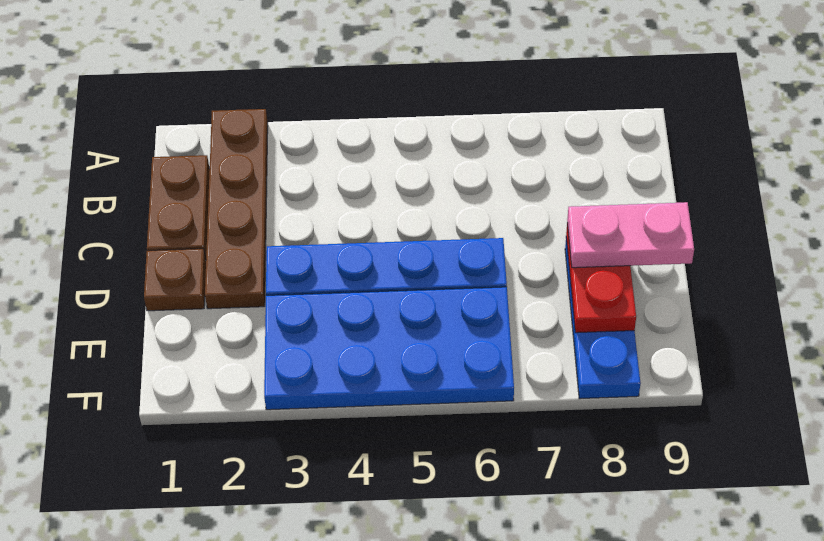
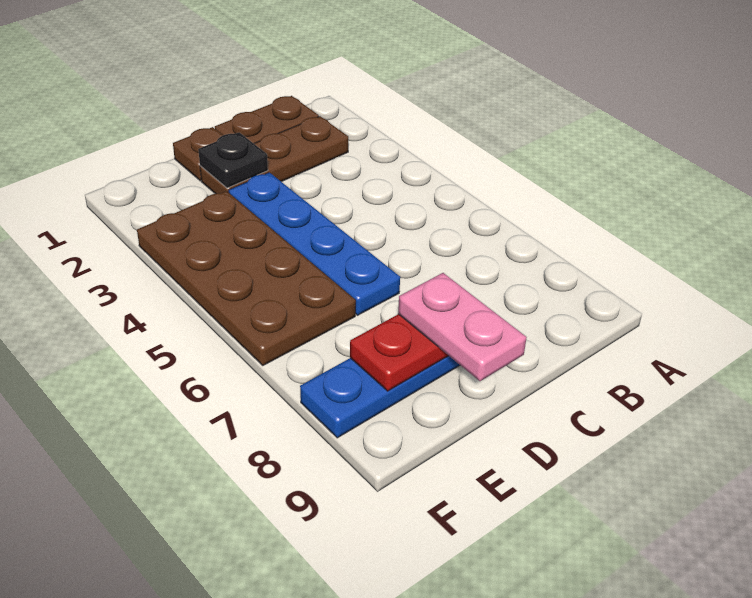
brown plate A2:D2 level 1 -> brown plate B2:D2 level 1
none -> black plate D2 level 2
blue plate E3:F6 level 1 -> brown plate E3:F6 level 1

